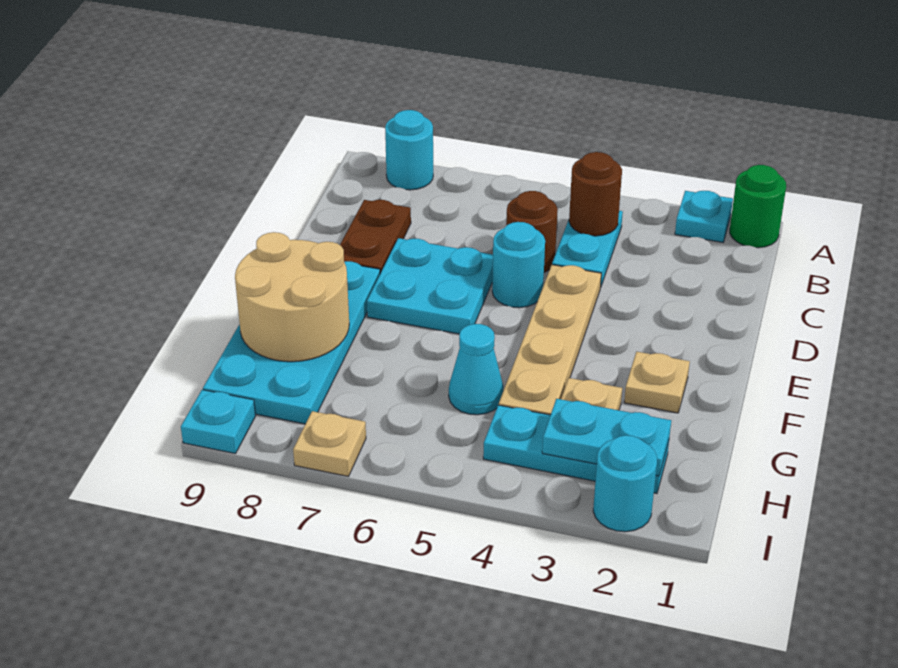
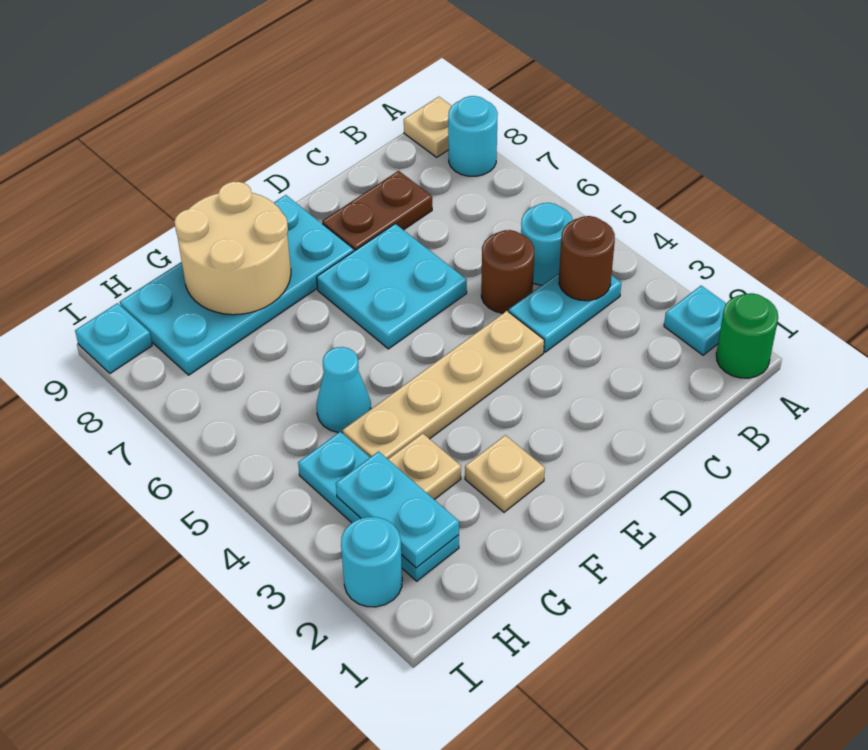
cyan round brick D5 level 1 -> cyan round brick B5 level 1
tan plate I7 level 1 -> tan plate A9 level 1

